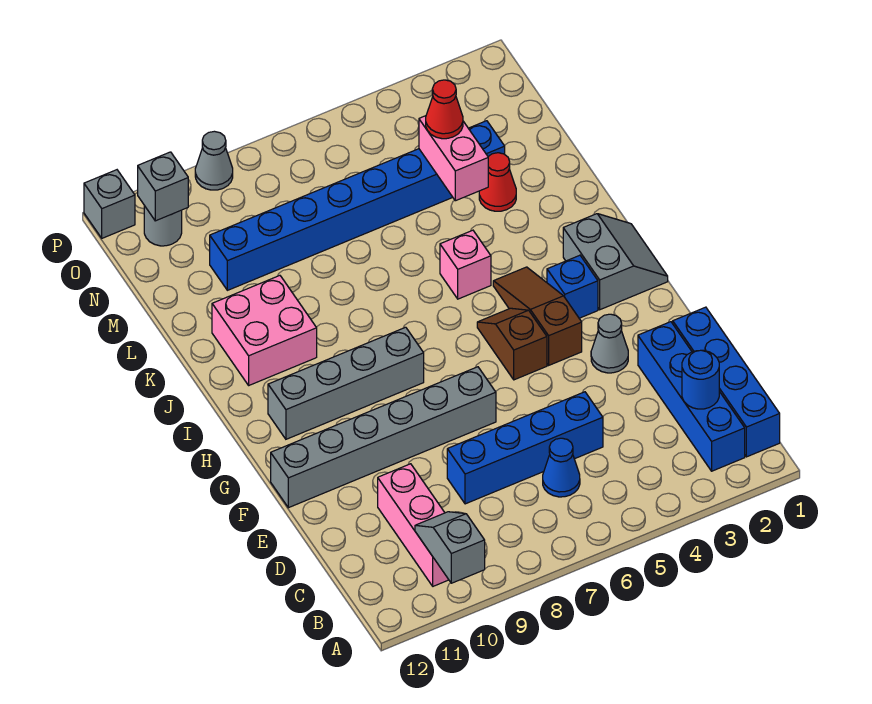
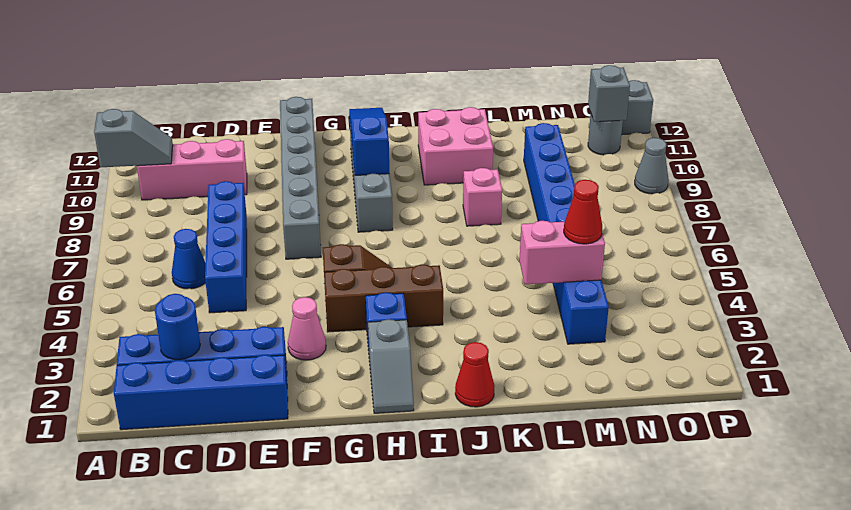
grey cone F3 level 1 -> pink cone F3 level 1
brown slope G4:I4 level 1 top G -> brown brick G4:I4 level 1
grey slope H1:I2 level 1 top 2 -> grey slope H1:H2 level 1 top 2
none -> blue slope H9:H11 level 2 top 9
pink brick J5 level 1 -> pink brick K8 level 1
red cone L3 level 1 -> red cone J1 level 1

